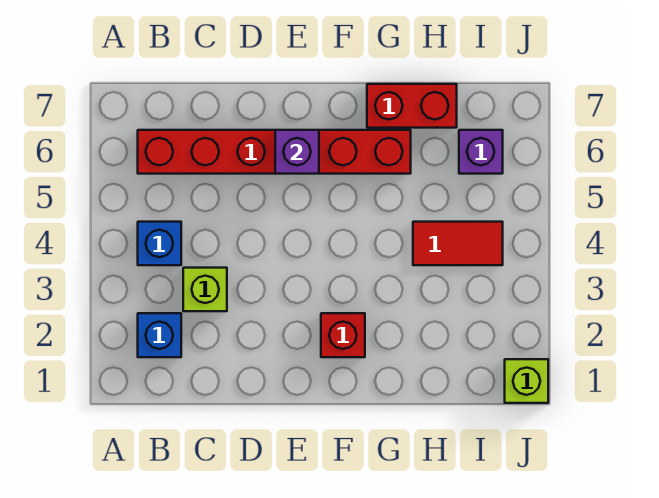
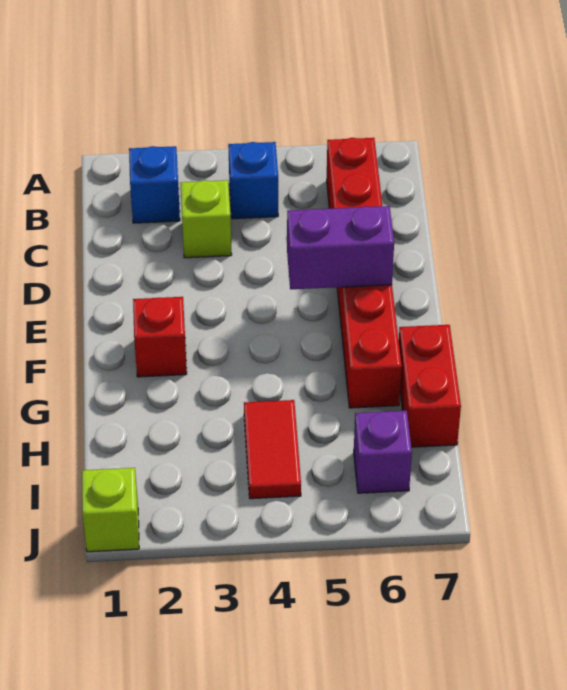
purple brick E6 level 2 -> purple brick E5:E6 level 2

